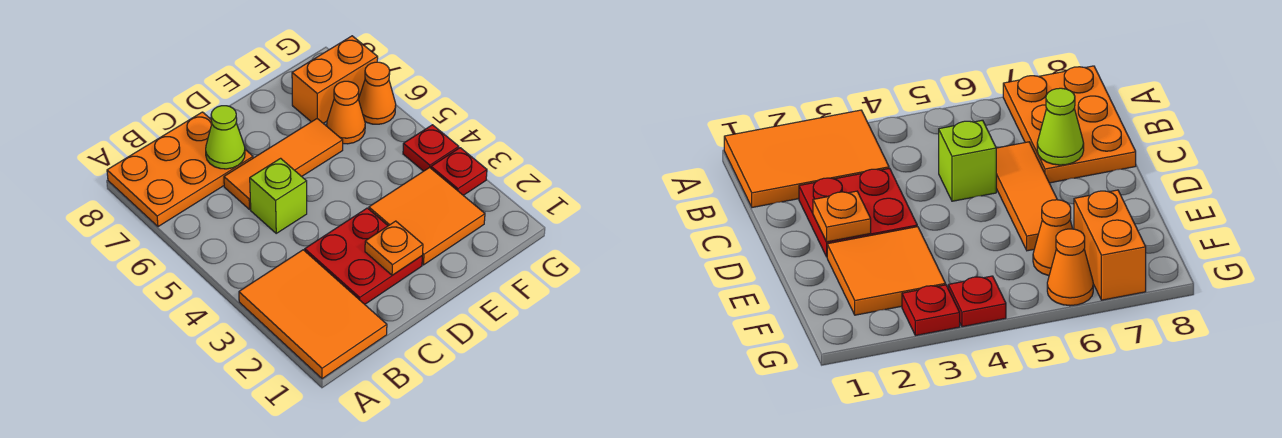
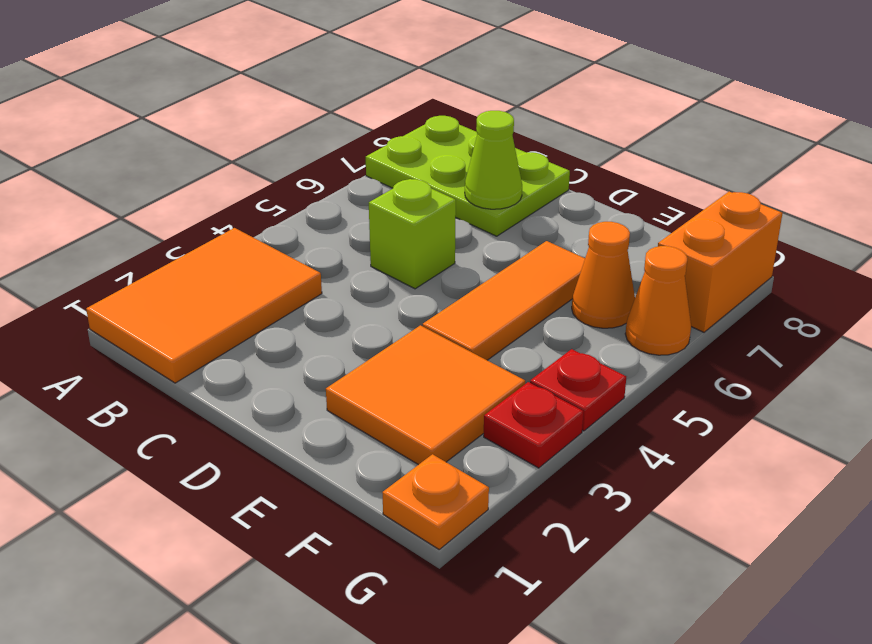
orange plate A7:C8 level 1 -> lime plate A7:C8 level 1
red plate C2:D3 level 1 -> none
orange tile C6:E6 level 1 -> orange tile E4:E6 level 1
orange plate D2 level 2 -> orange plate G1 level 1
orange brick F7:G7 level 1 -> orange brick G7:G8 level 1

